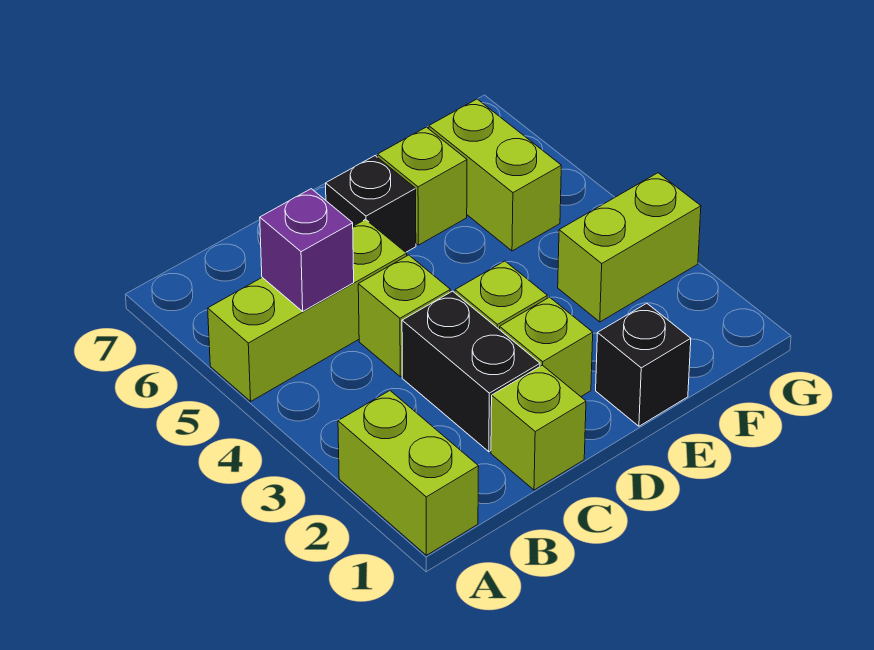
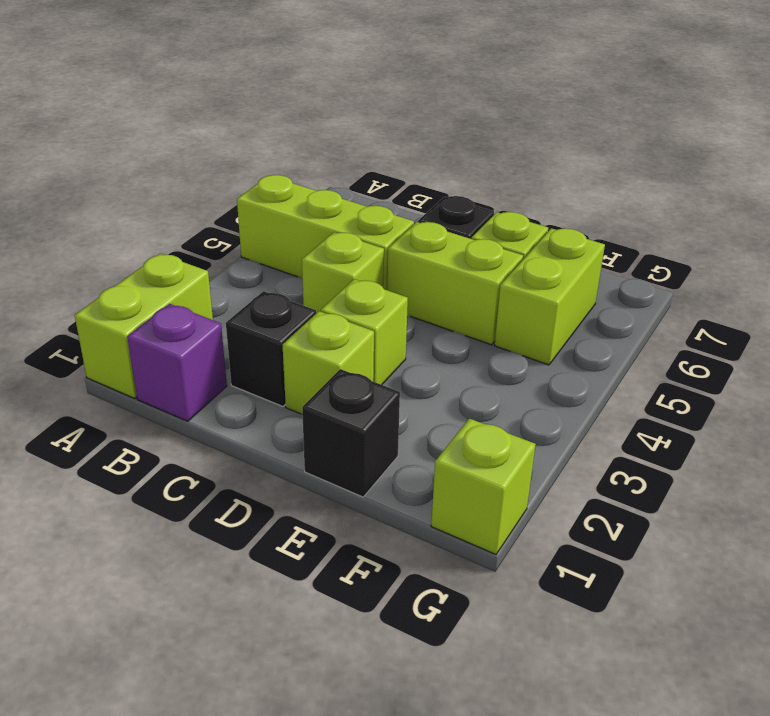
purple brick B5 level 2 -> purple brick B1 level 1
lime brick C1 level 1 -> lime brick G1 level 1
black brick C2:C3 level 1 -> black brick C2 level 1
lime brick F3:G3 level 1 -> lime brick D5:E5 level 1

